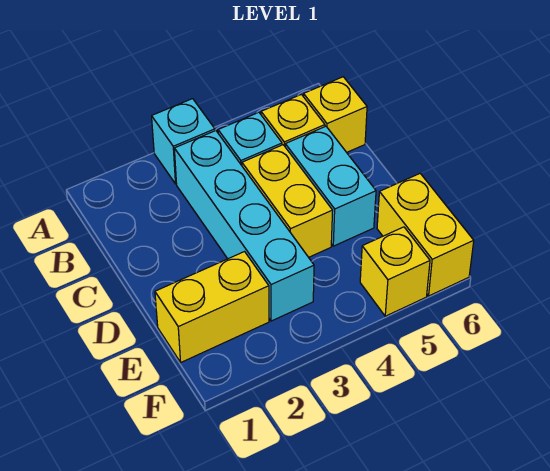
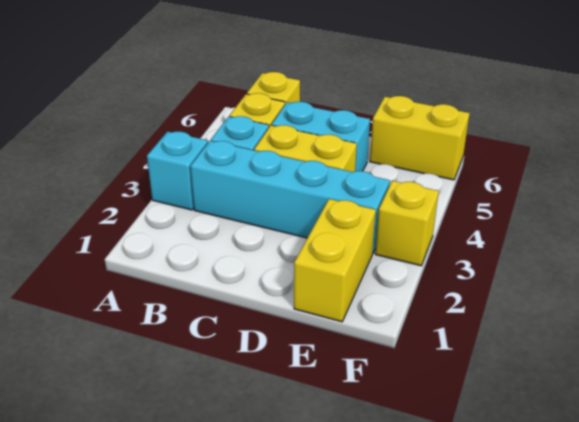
yellow brick F5 level 1 -> yellow brick F3 level 1

